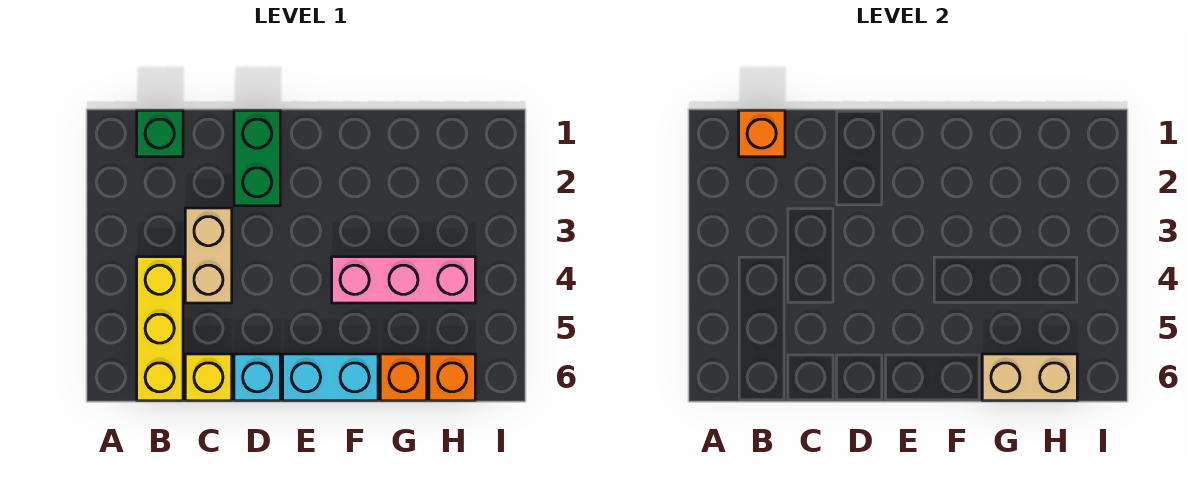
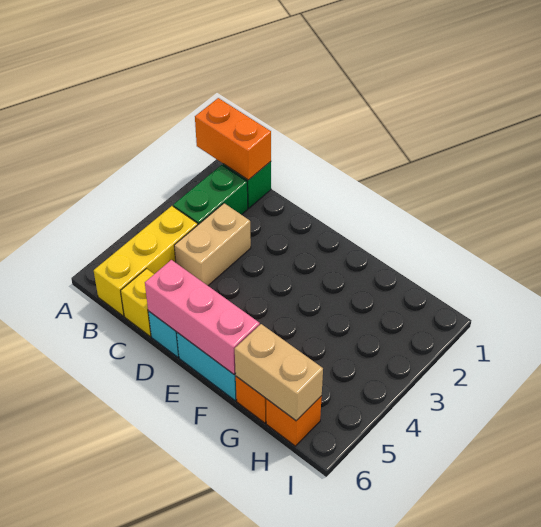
orange brick B1 level 2 -> orange brick A1:B1 level 2
green brick D1:D2 level 1 -> green brick B2:B3 level 1
pink brick F4:H4 level 1 -> pink brick D6:F6 level 2

